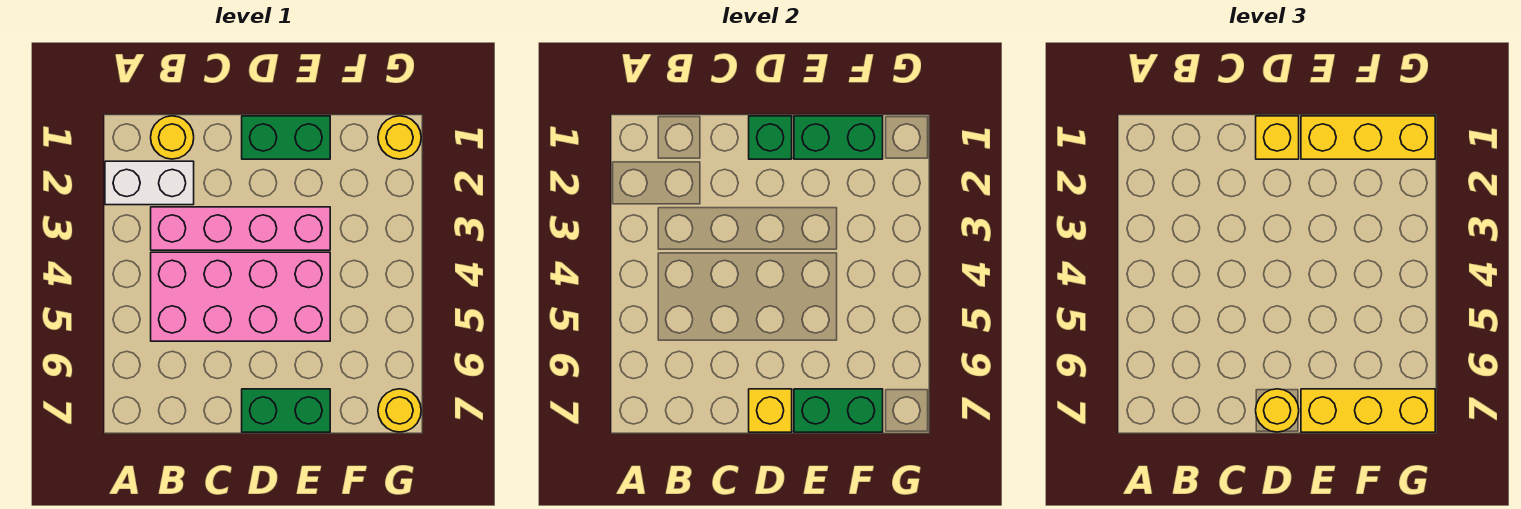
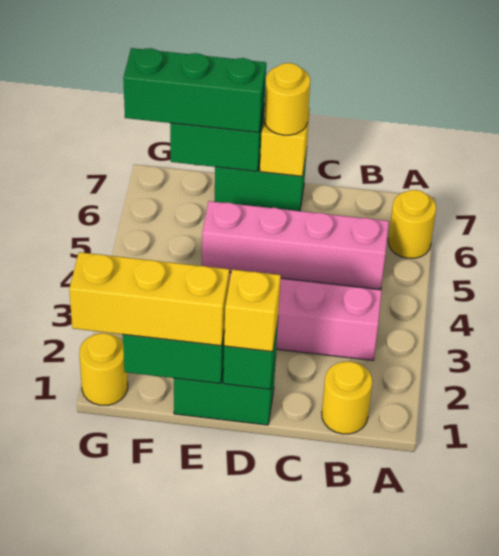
white brick A2:B2 level 1 -> none
pink brick B4:E5 level 1 -> pink brick B5:E5 level 1
yellow brick E7:G7 level 3 -> green brick E7:G7 level 3
yellow round brick G7 level 1 -> yellow round brick A6 level 1

